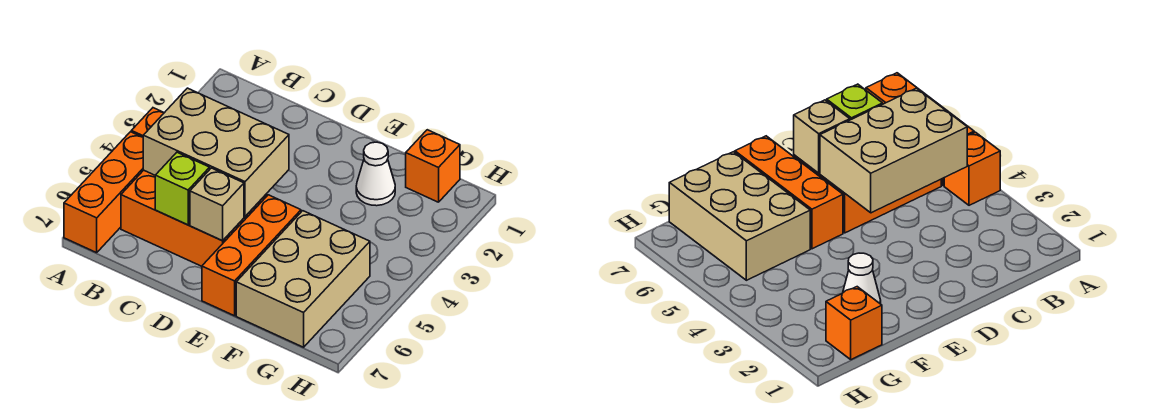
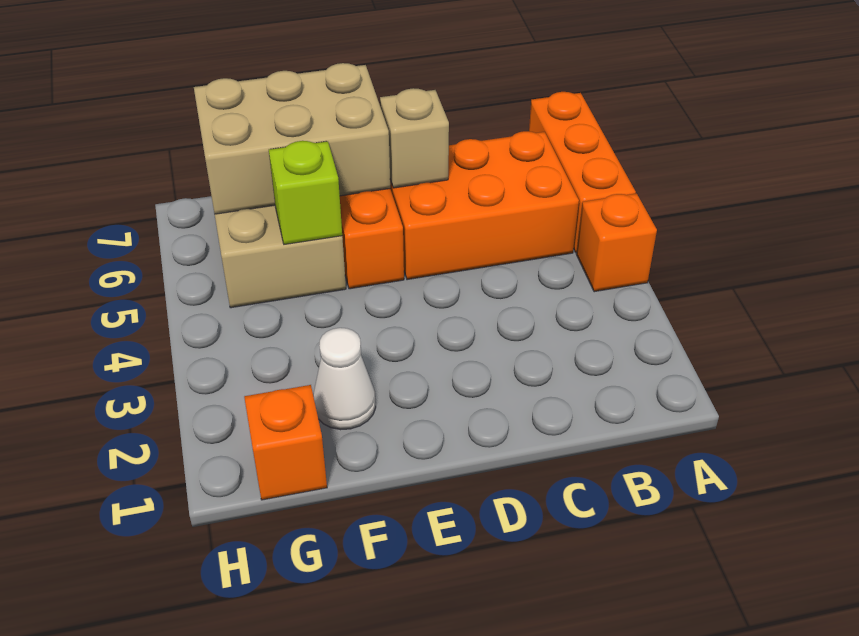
tan brick B4:D5 level 2 -> tan brick E6:G7 level 2
lime brick C6 level 2 -> lime brick F5 level 2

